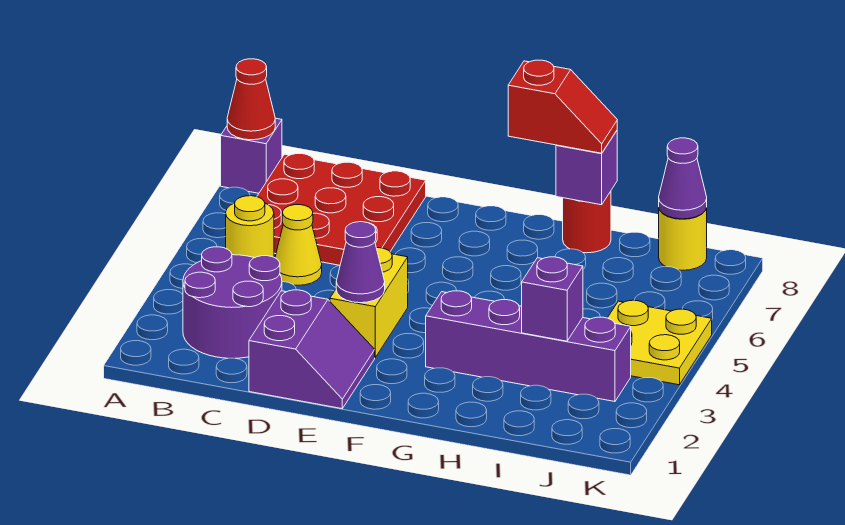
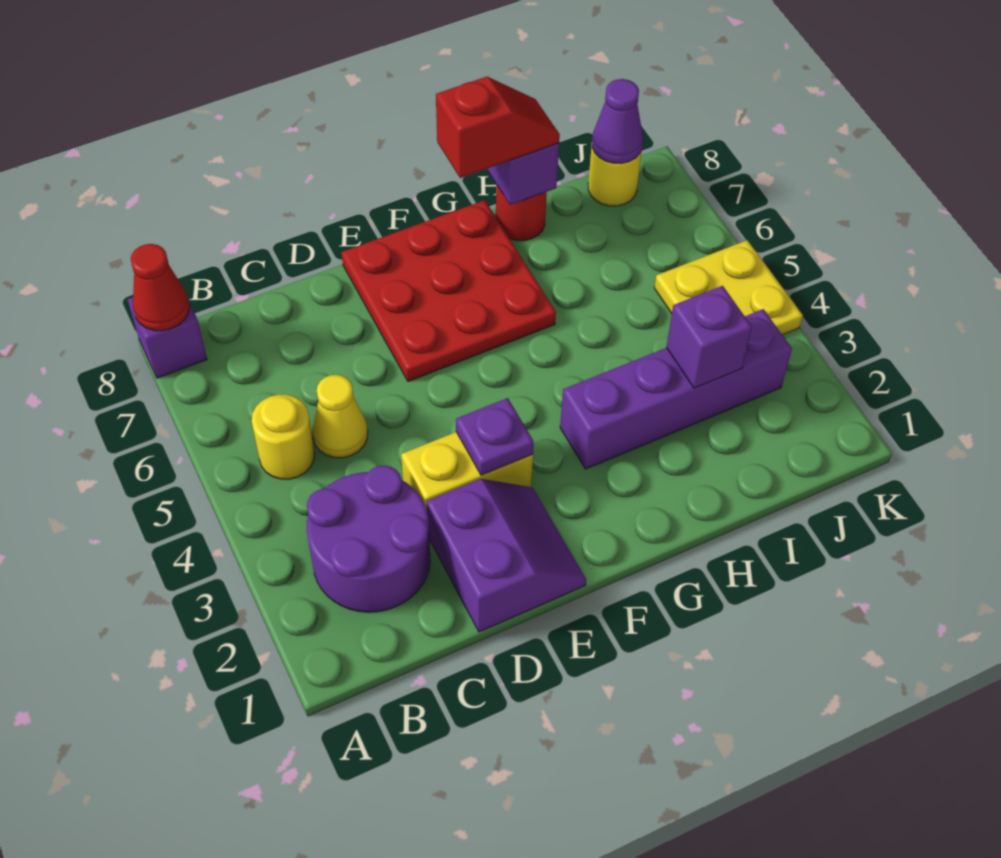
red plate B6:D8 level 1 -> red plate E6:G8 level 1
yellow brick E3:E4 level 1 -> yellow brick D3:E3 level 1
purple cone E3 level 2 -> purple plate E3 level 2

